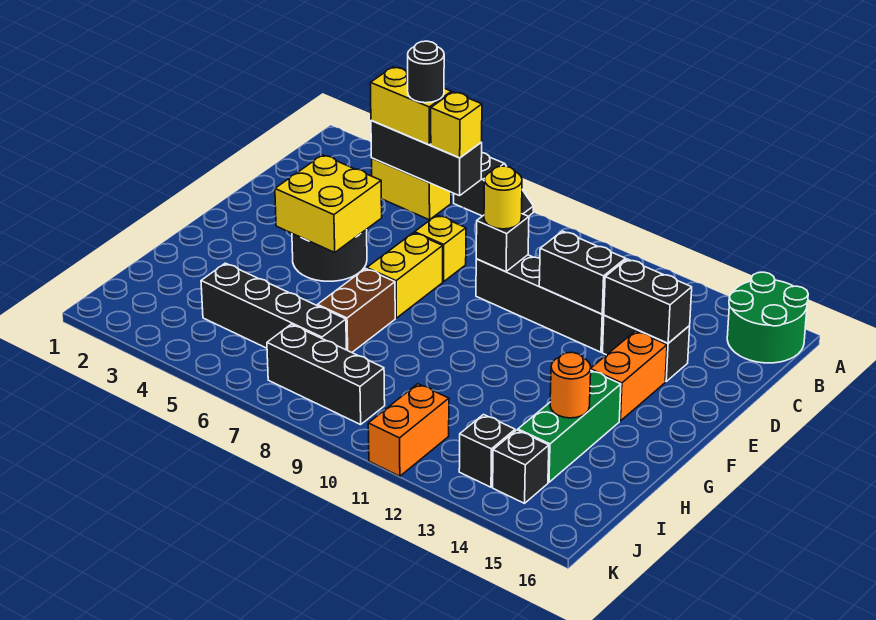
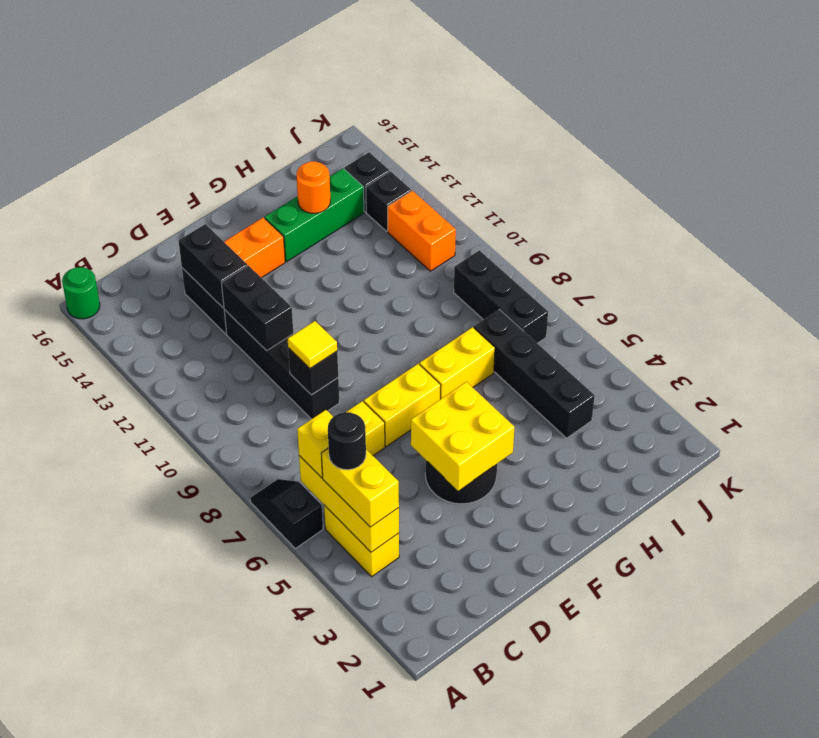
green round brick A15:B16 level 1 -> green round brick A16 level 1
black brick B4:B6 level 2 -> yellow brick B4:B6 level 2
yellow round brick D9 level 3 -> yellow tile D9 level 3
brown brick G7:H7 level 1 -> yellow brick G7:H7 level 1
orange brick J11:K11 level 1 -> orange brick J11:J12 level 1

